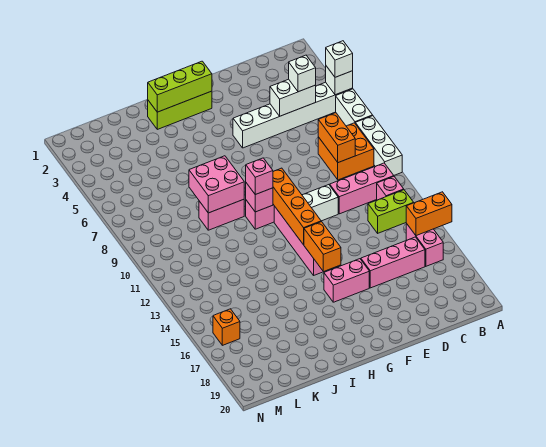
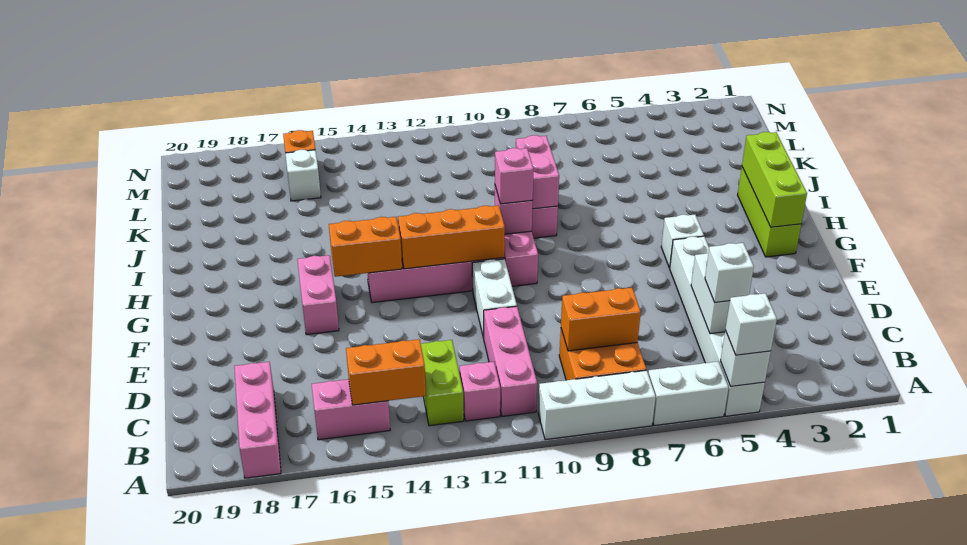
orange brick A15:B15 level 2 -> orange brick B14:B15 level 2
pink brick C16:E16 level 1 -> pink brick A18:C18 level 1
none -> white brick G5 level 1
orange brick G10:G13 level 2 -> orange brick G11:G13 level 2
pink brick I8:J9 level 2 -> pink brick I9:J9 level 2
none -> white brick L16 level 1

